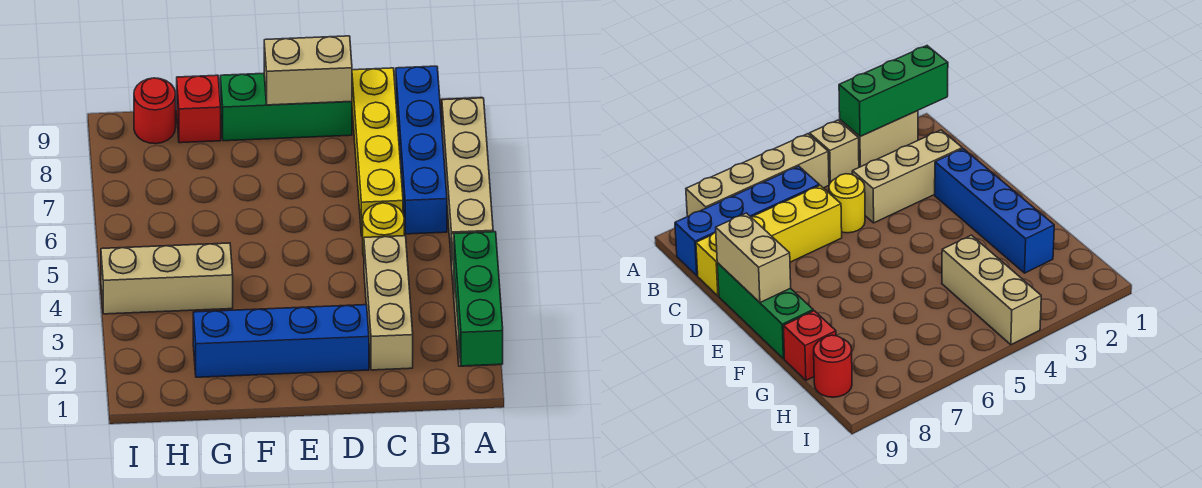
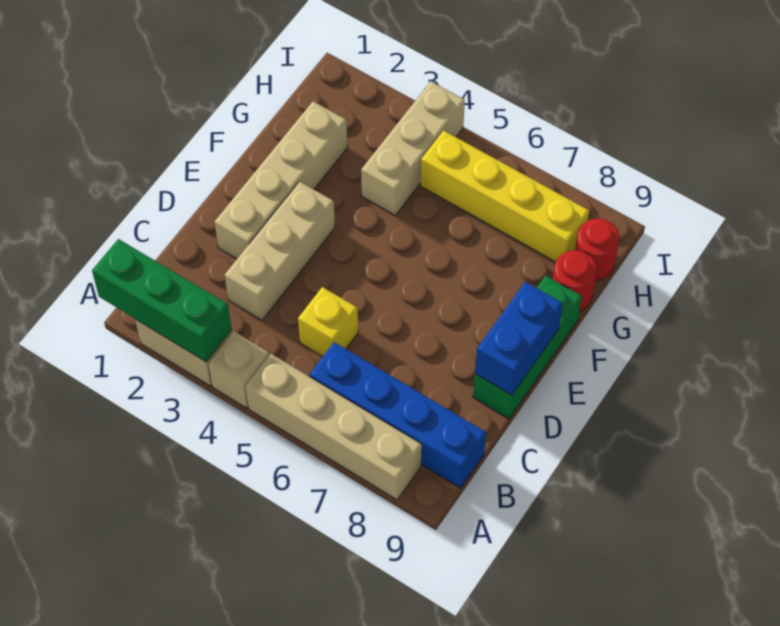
tan brick C2:C4 level 1 -> tan brick C3:E3 level 1
yellow round brick C5 level 1 -> yellow brick C5 level 1
yellow brick C6:C9 level 1 -> yellow brick H5:H8 level 1
blue brick D2:G2 level 1 -> tan brick D2:G2 level 1
tan brick D9:E9 level 2 -> blue brick D9:E9 level 2
red brick G9 level 1 -> red round brick G9 level 1

